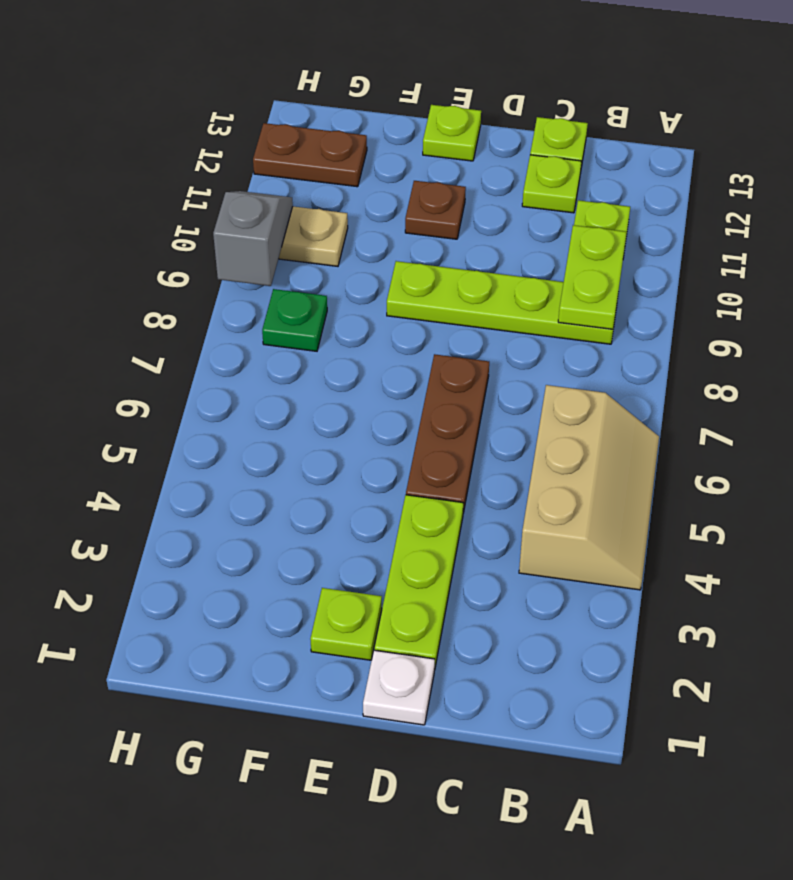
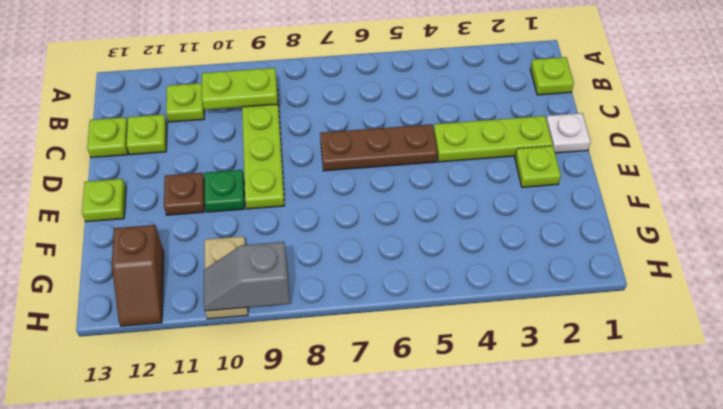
tan slope A4:B6 level 1 top B -> none
none -> lime plate B1 level 1
green plate G8 level 1 -> green plate E10 level 1
brown plate G12:H12 level 1 -> brown slope G12:H12 level 1 top G

